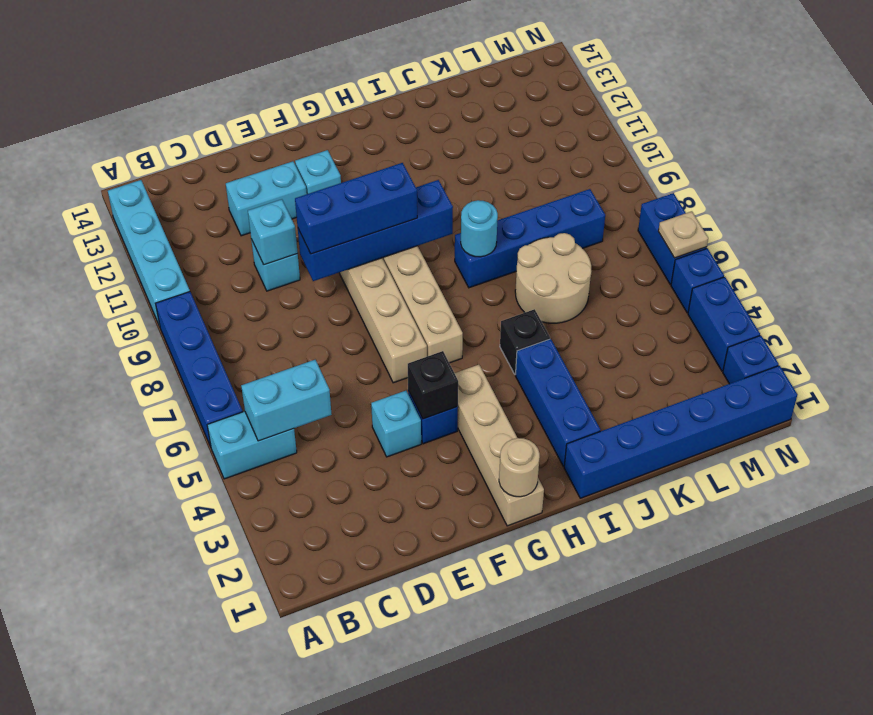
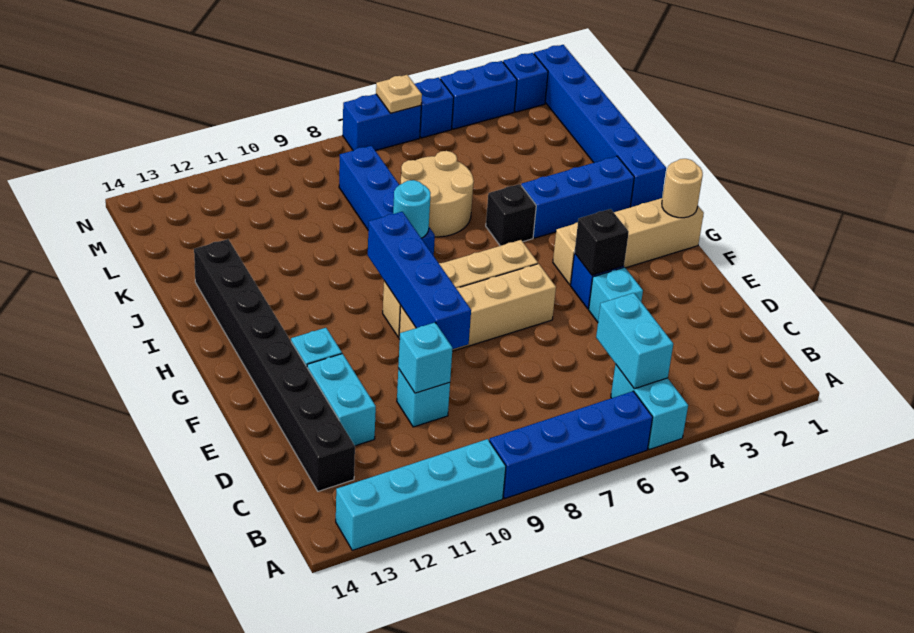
none -> black brick C13:J13 level 1
blue brick E9:G9 level 3 -> none

